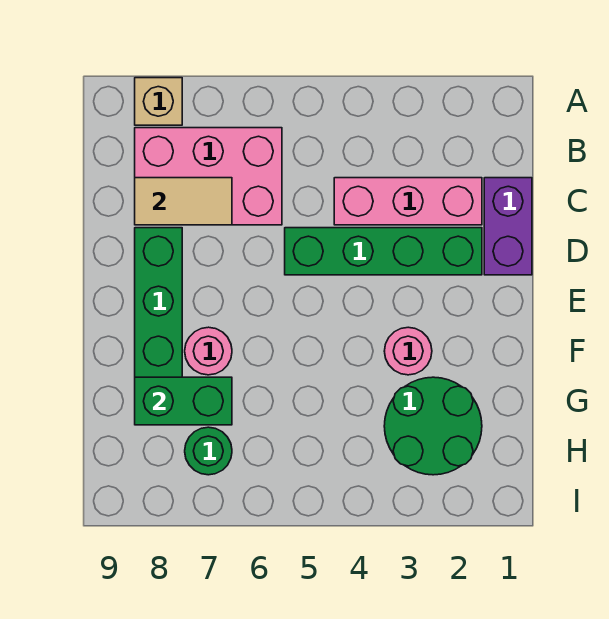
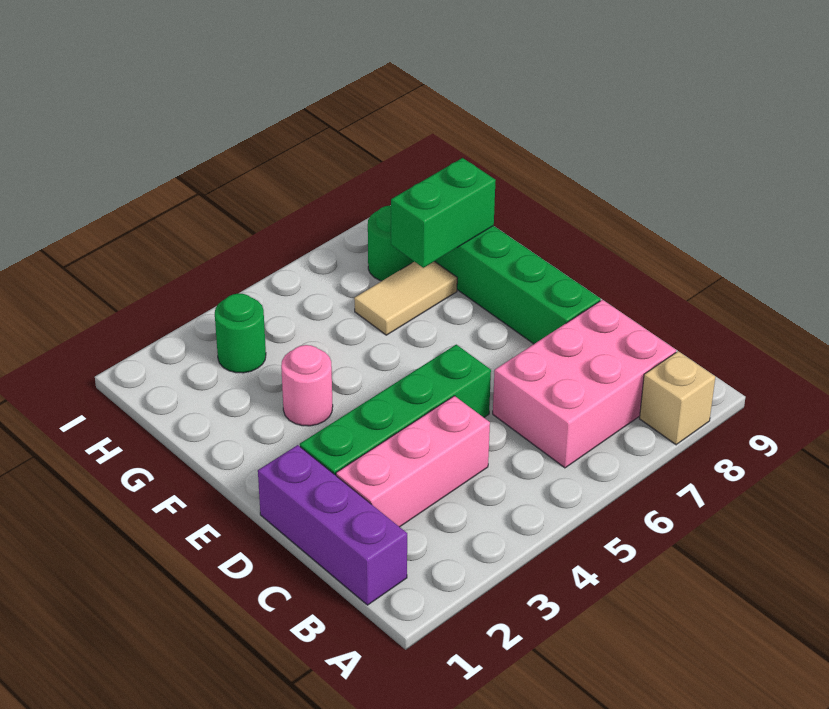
purple brick C1:D1 level 1 -> purple brick B1:D1 level 1
tan tile C7:C8 level 2 -> tan tile G6:G7 level 1
pink round brick F7 level 1 -> none
green round brick G2:H3 level 1 -> green round brick H3 level 1

